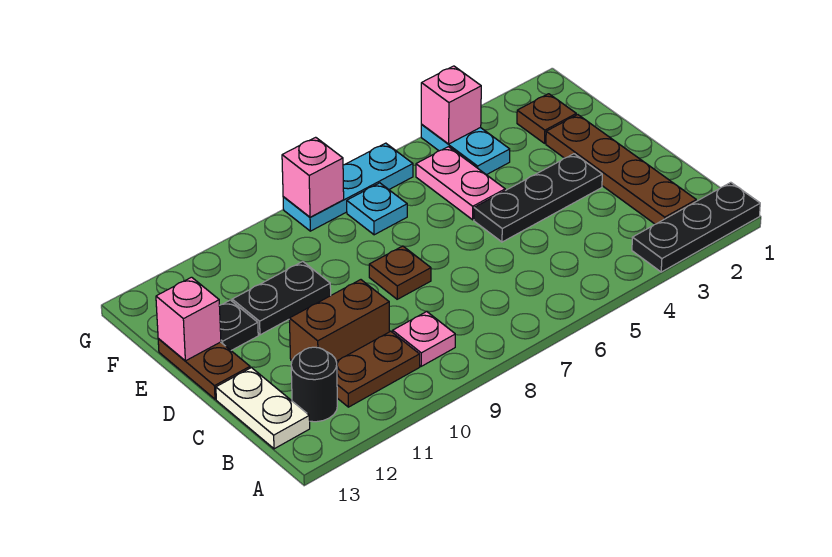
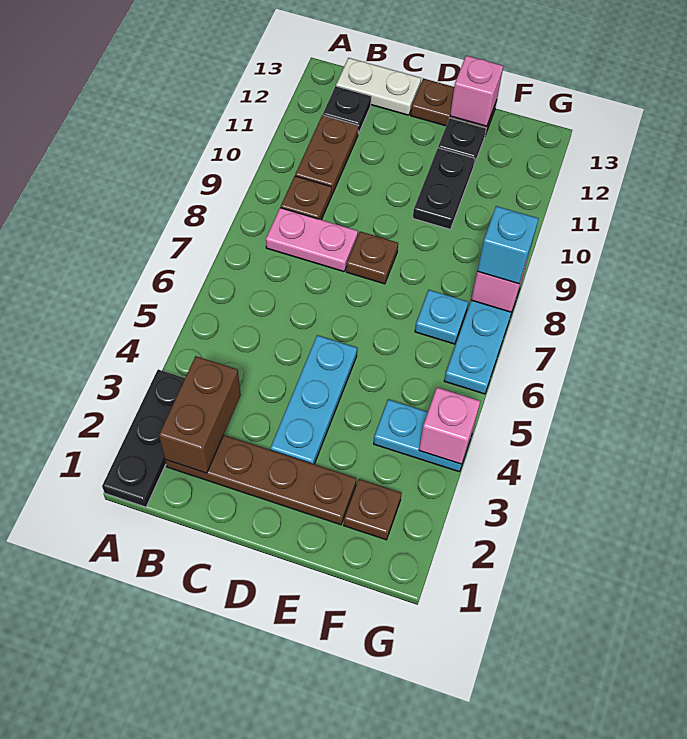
pink plate B9 level 1 -> brown plate B9 level 1
black round brick B12 level 1 -> black plate B12 level 1
brown brick C10:C11 level 1 -> brown brick B2:B3 level 2
black plate D3:D5 level 1 -> cyan plate D3:D5 level 1
pink plate E5:F5 level 1 -> pink plate B8:C8 level 1
none -> cyan brick G8 level 3

